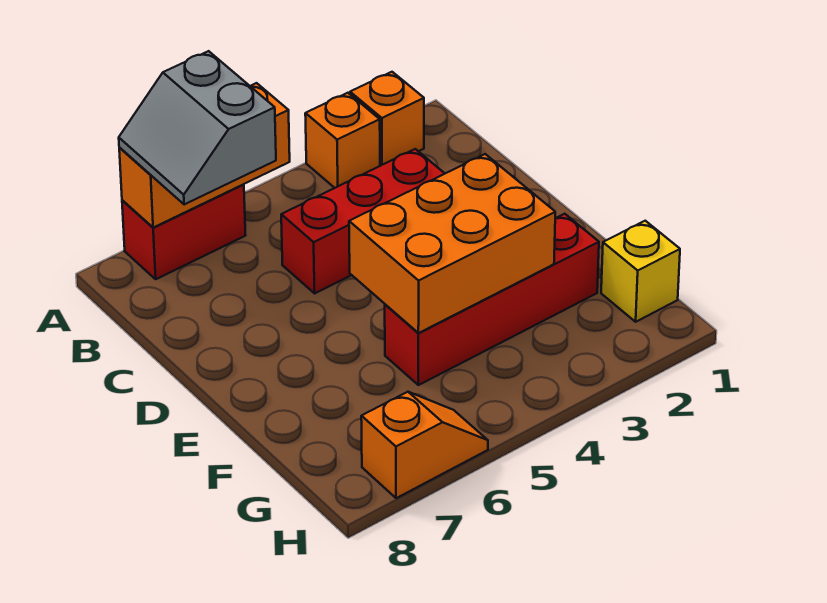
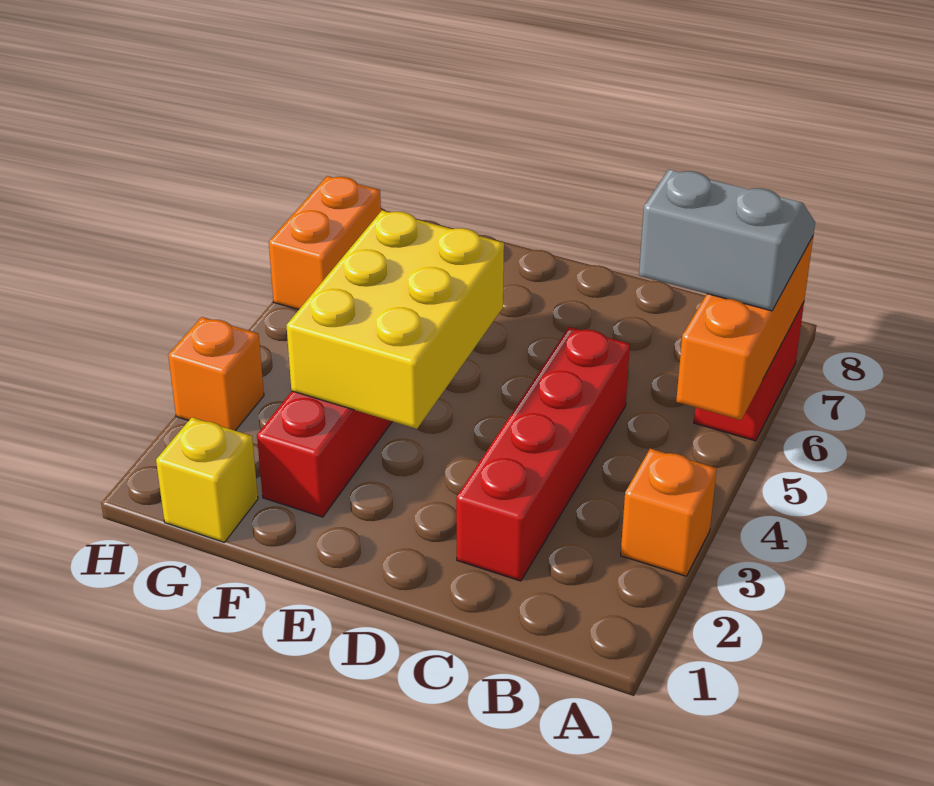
orange brick A2 level 1 -> orange brick H3 level 1
red brick C3:C5 level 1 -> red brick C2:C5 level 1
orange brick E3:F5 level 2 -> yellow brick E3:F5 level 2
orange slope H6:H7 level 1 top 7 -> orange brick H6:H7 level 1

